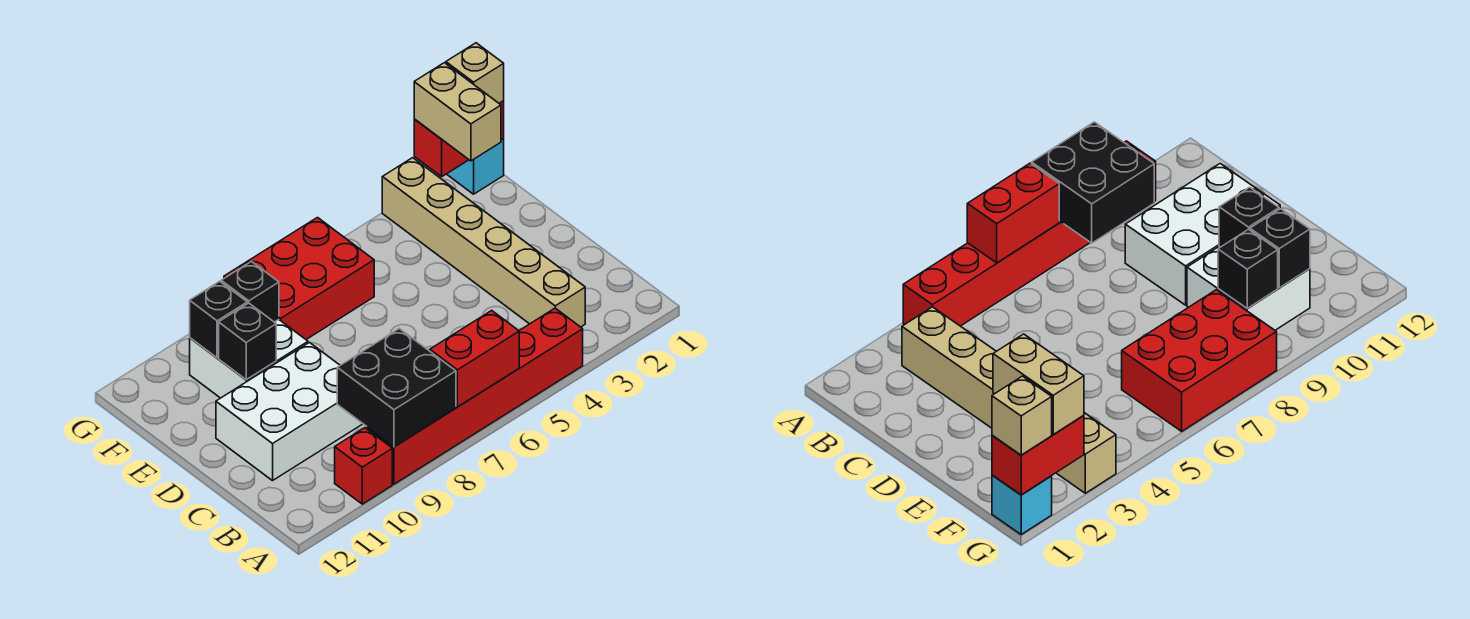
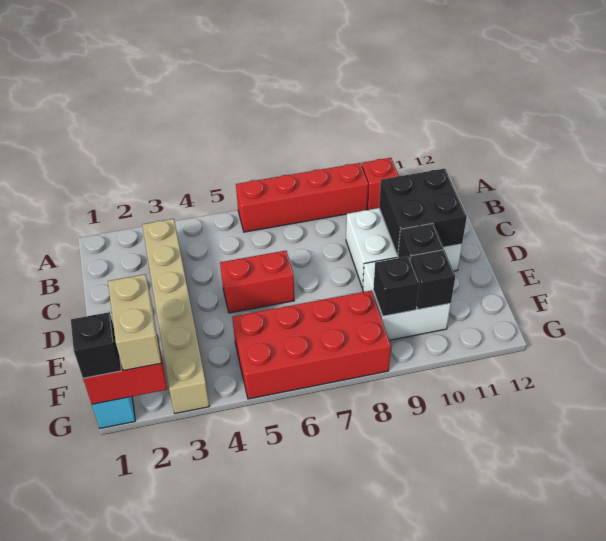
red brick A4:A9 level 1 -> red brick A6:A9 level 1
red brick A6:A7 level 2 -> red brick D5:D6 level 1
black brick A8:B9 level 2 -> black brick C10:D11 level 2
red brick F6:G8 level 1 -> red brick F5:G8 level 1
tan brick G1 level 3 -> black brick G1 level 3

